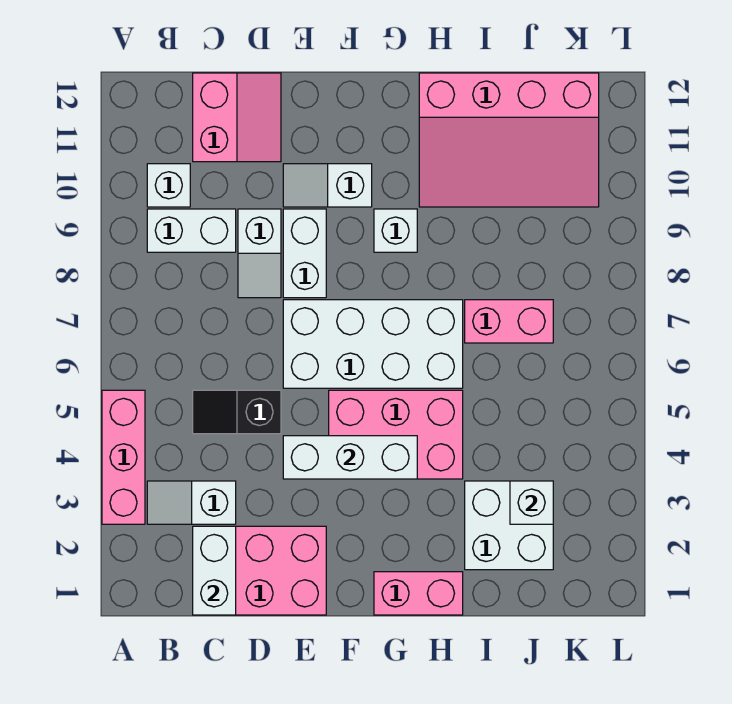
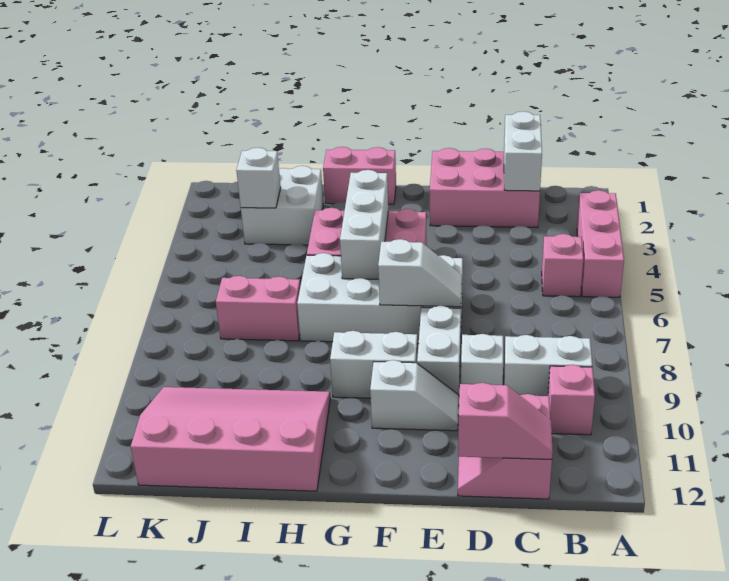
white slope B3:C3 level 1 top C -> white slope E7:F7 level 2 top F
none -> pink brick B5 level 1
white brick B10 level 1 -> pink brick B10 level 1
black slope C5:D5 level 1 top D -> none
none -> pink slope C12:D12 level 2 top D
white brick E4:G4 level 2 -> white brick G4:G6 level 2
white brick G9 level 1 -> white brick F9:G9 level 1

